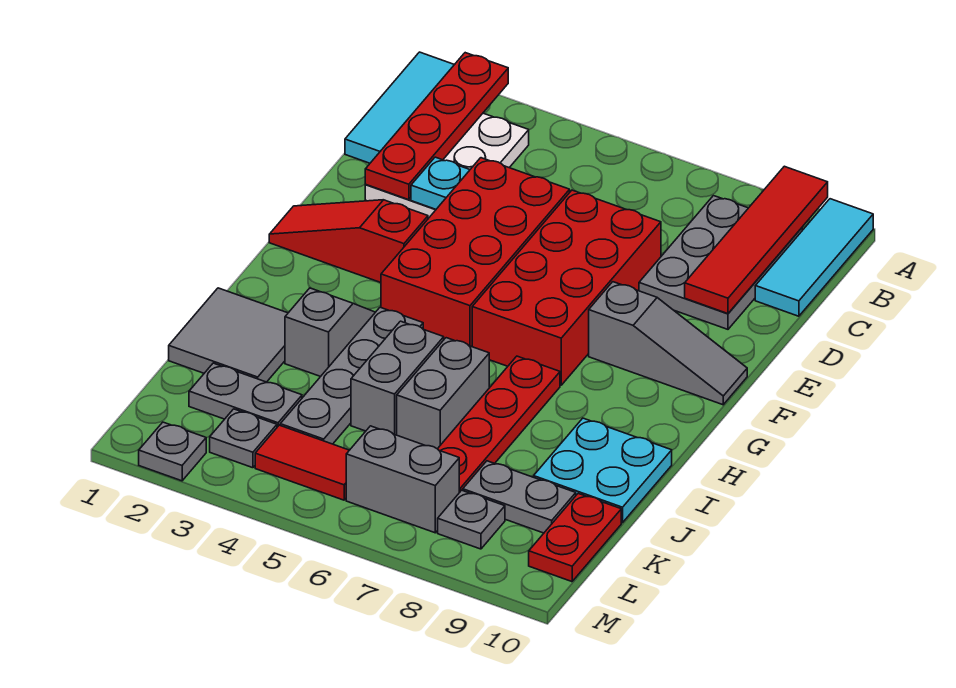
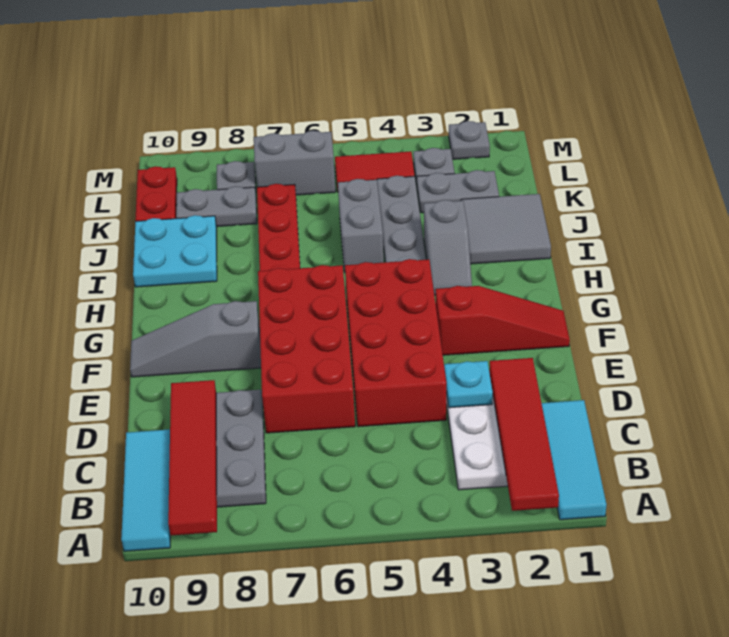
red plate A2:D2 level 2 -> red tile A2:D2 level 2
grey brick I6:J6 level 1 -> none

